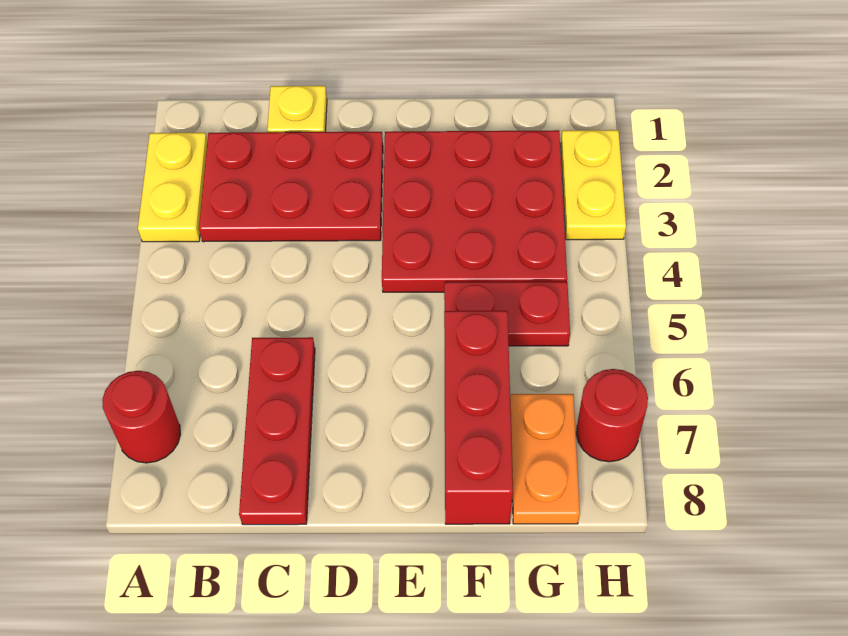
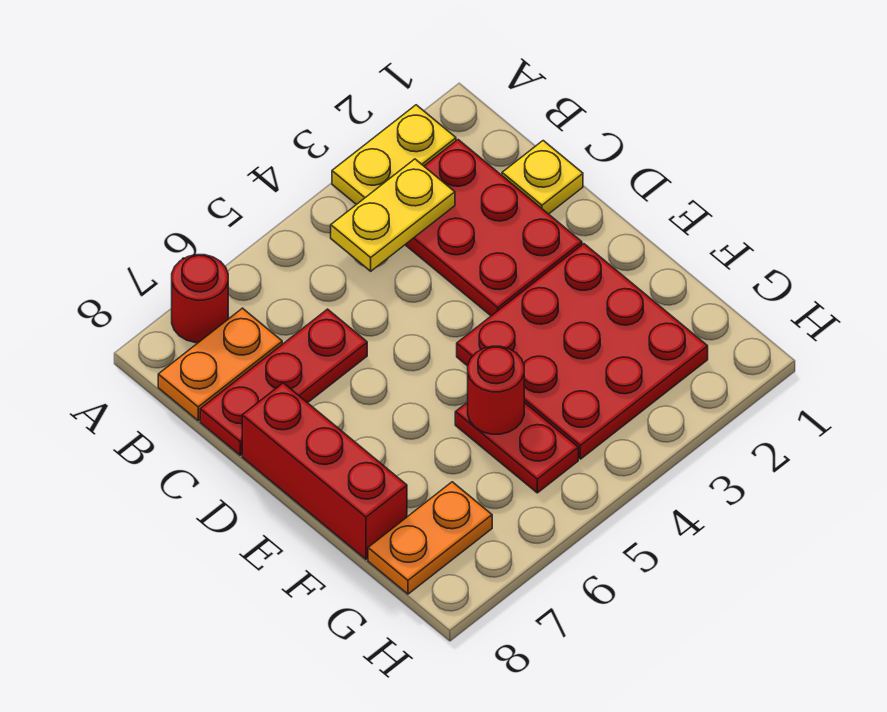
none -> orange plate B7:B8 level 1
red brick F6:F8 level 1 -> red brick D8:F8 level 1
yellow plate H2:H3 level 1 -> yellow plate B3:B4 level 2
red round brick H7 level 1 -> red round brick F5 level 2

